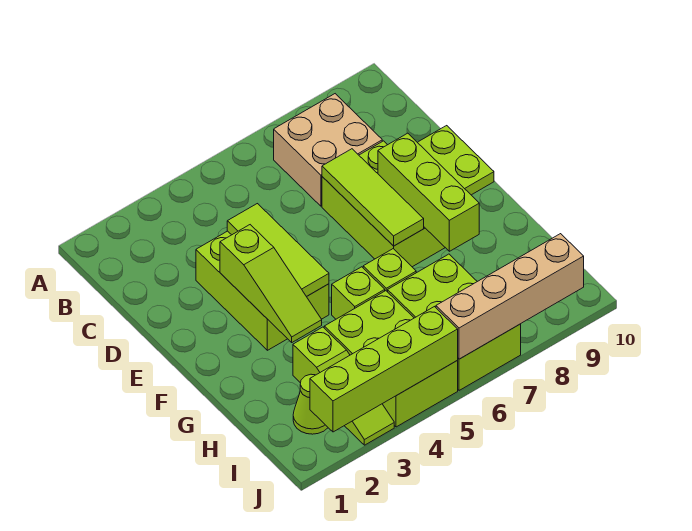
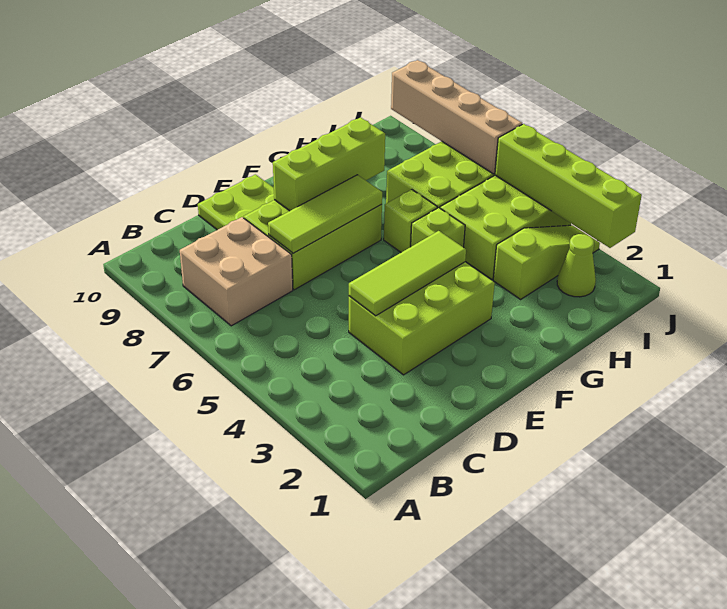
lime slope E3:G3 level 2 top E -> none

